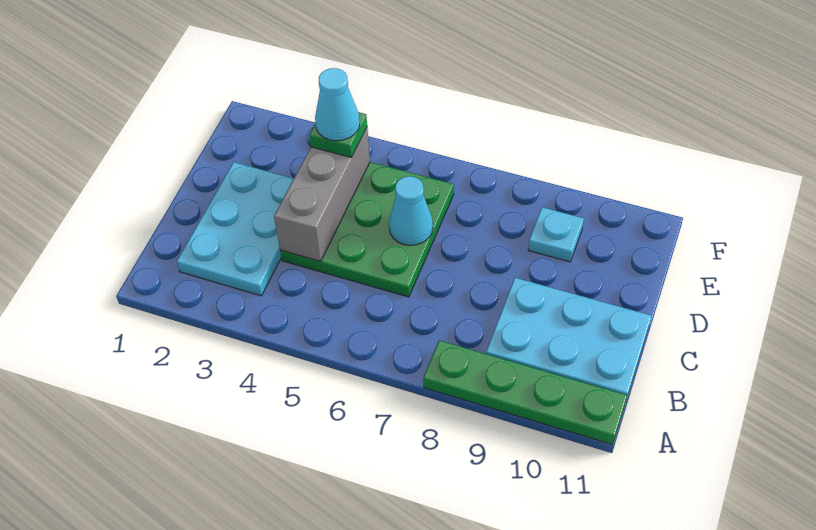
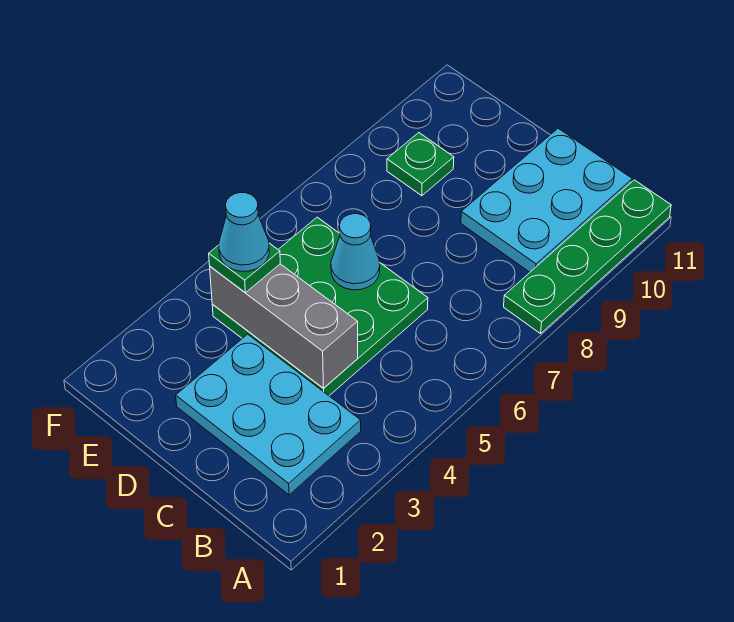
cyan plate E9 level 1 -> green plate E9 level 1

